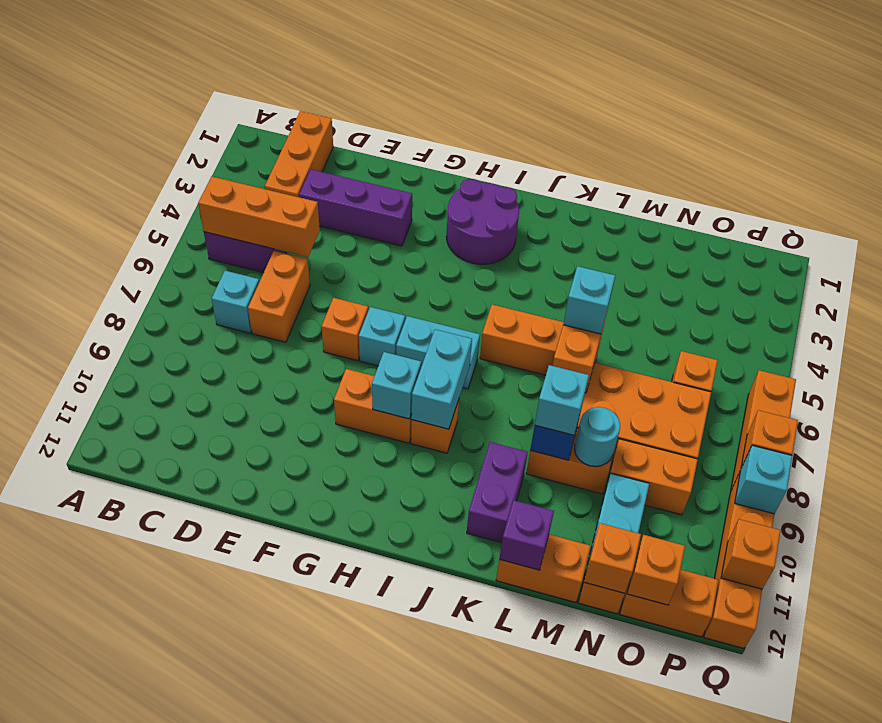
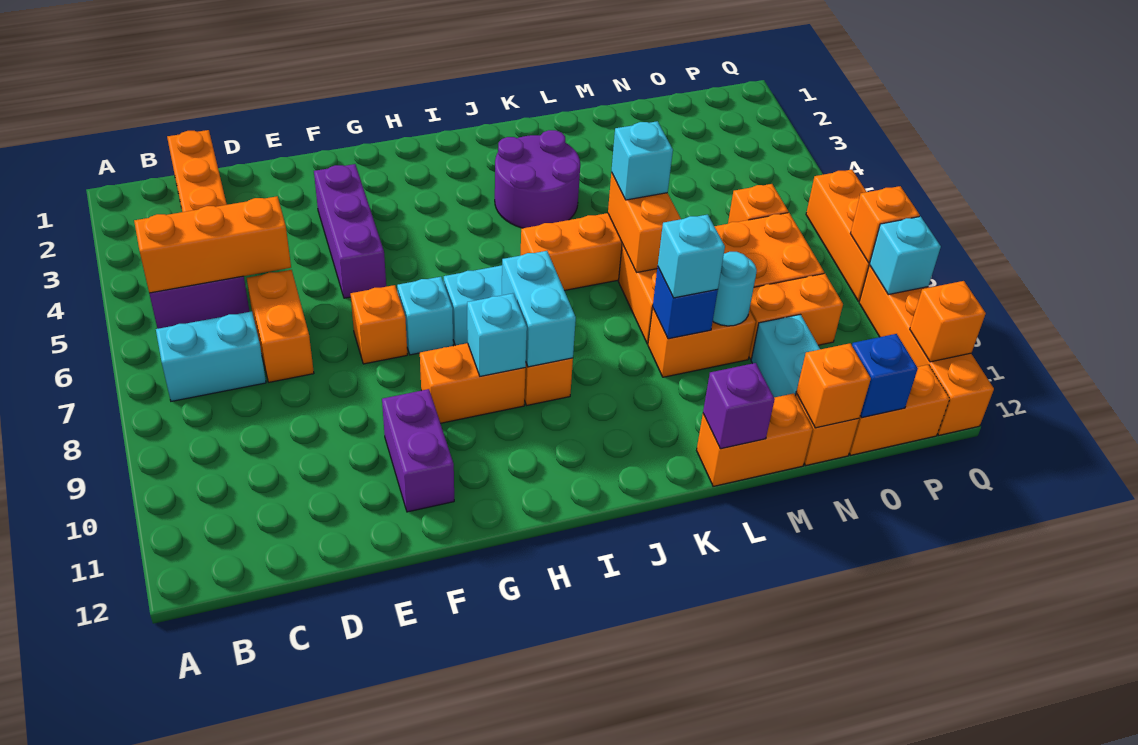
cyan brick C7 level 1 -> cyan brick B7:C7 level 1
purple brick D3:F3 level 1 -> purple brick F3:F5 level 1
purple round brick H2:I3 level 1 -> purple round brick J3:K4 level 1
purple brick K10:K11 level 1 -> purple brick F10:F11 level 1
orange brick O12 level 2 -> blue brick O12 level 2

